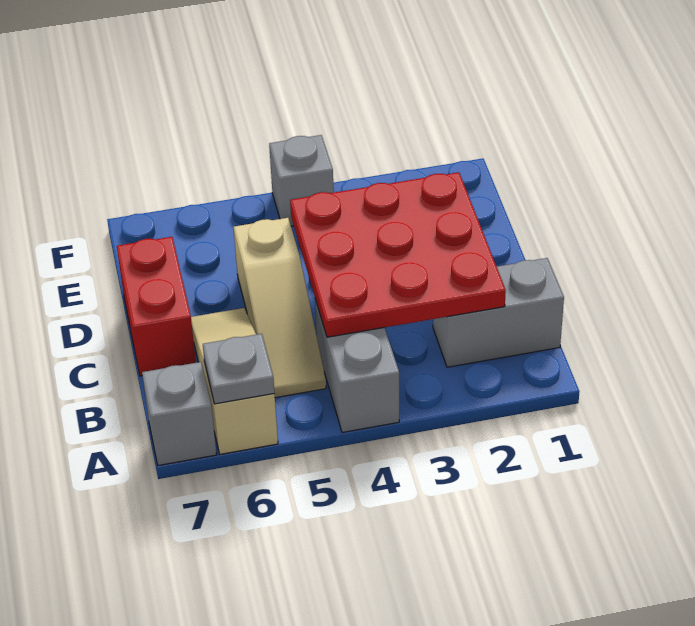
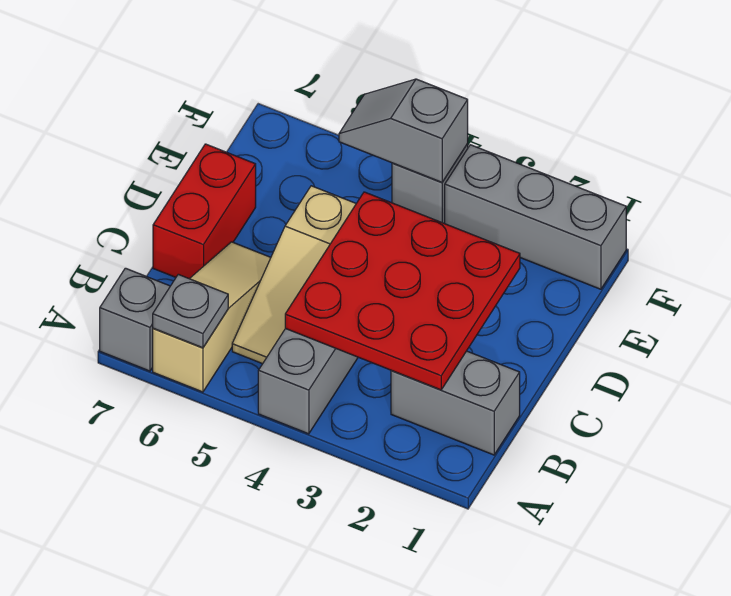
none -> grey brick F1:F3 level 1
none -> grey slope F4:F5 level 2 top 4

